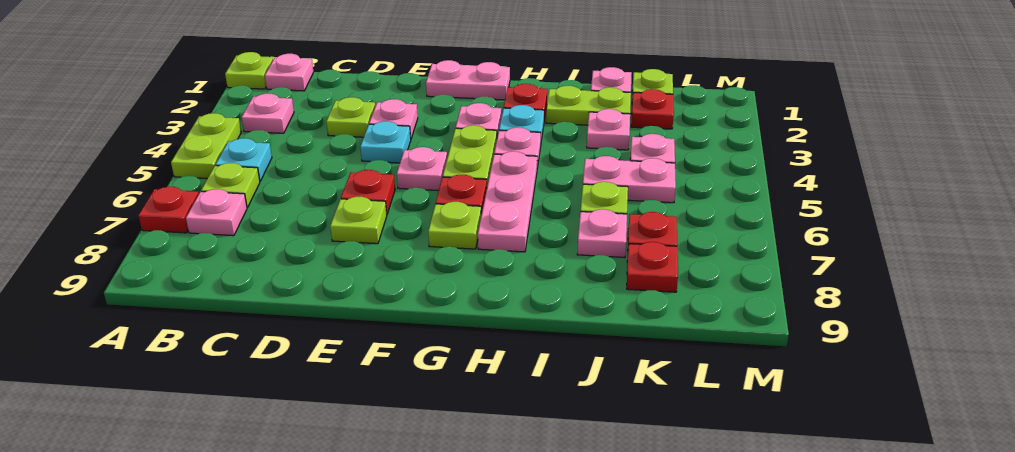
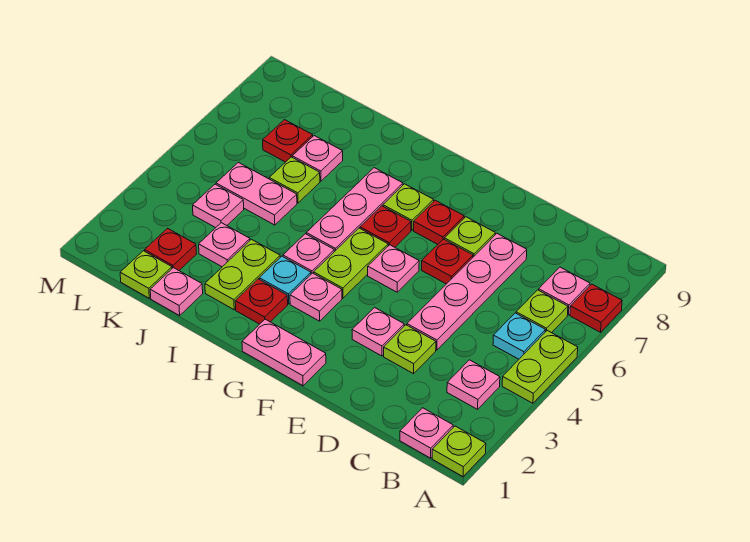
none -> pink plate D4:D7 level 1
cyan plate E4 level 1 -> none
lime plate I2:J2 level 1 -> lime plate I2:I3 level 1
red plate K8 level 1 -> red plate F7 level 1

